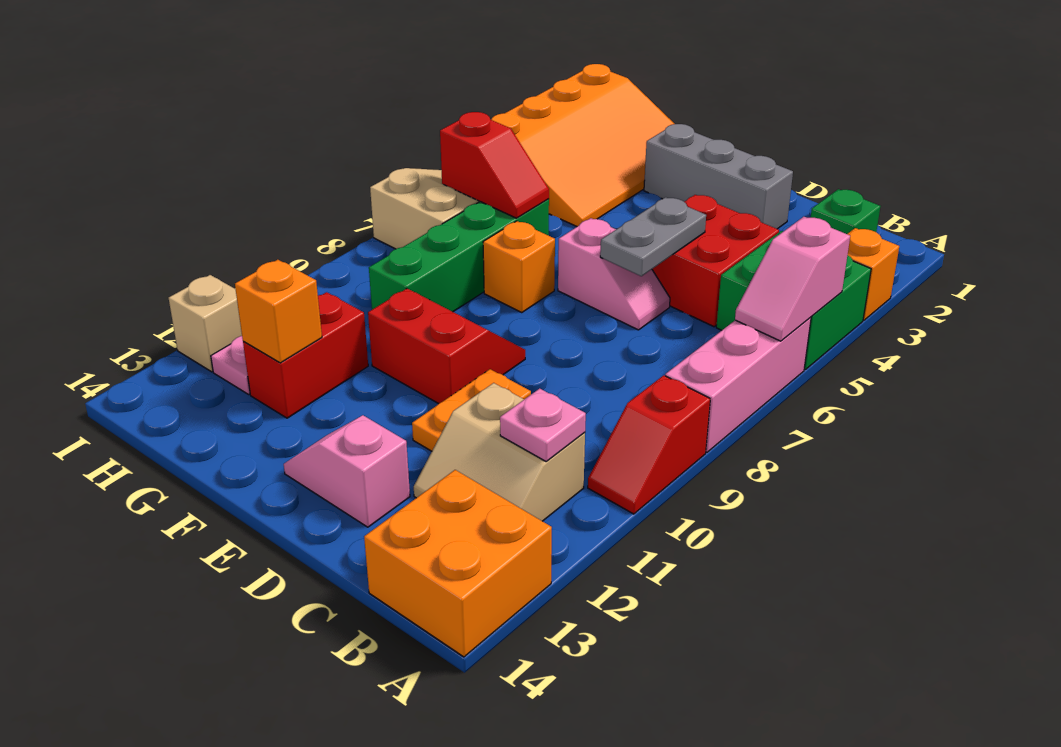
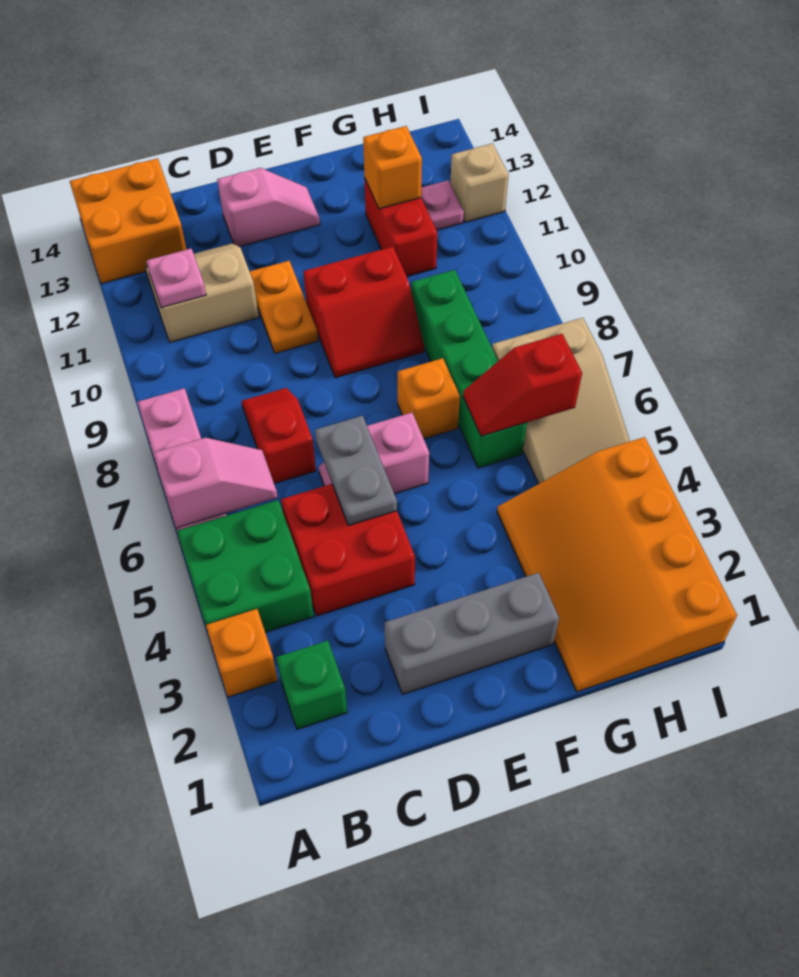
pink slope A5:A6 level 2 top 5 -> pink slope A6:B6 level 2 top A
red slope A9:A10 level 1 top 9 -> red slope C7:C8 level 1 top 7

